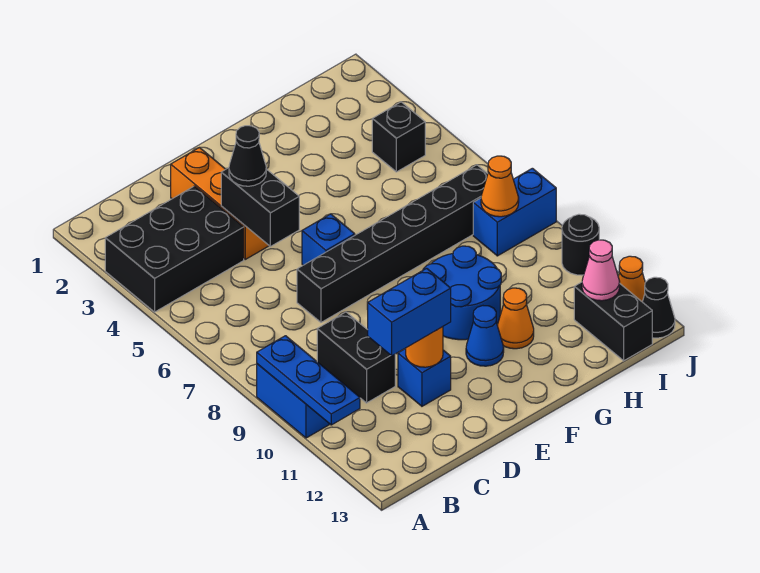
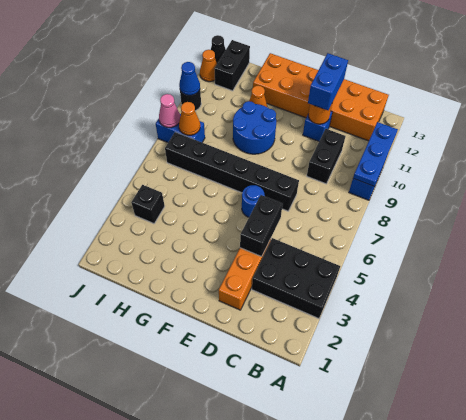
none -> orange brick B12:G13 level 1
blue brick C11:D11 level 3 -> blue brick D11:D12 level 3
black cone D4 level 3 -> none
blue brick E6 level 1 -> blue round brick E6 level 1
blue cone F11 level 1 -> blue cone J10 level 2
pink cone I12 level 2 -> pink cone J8 level 2

